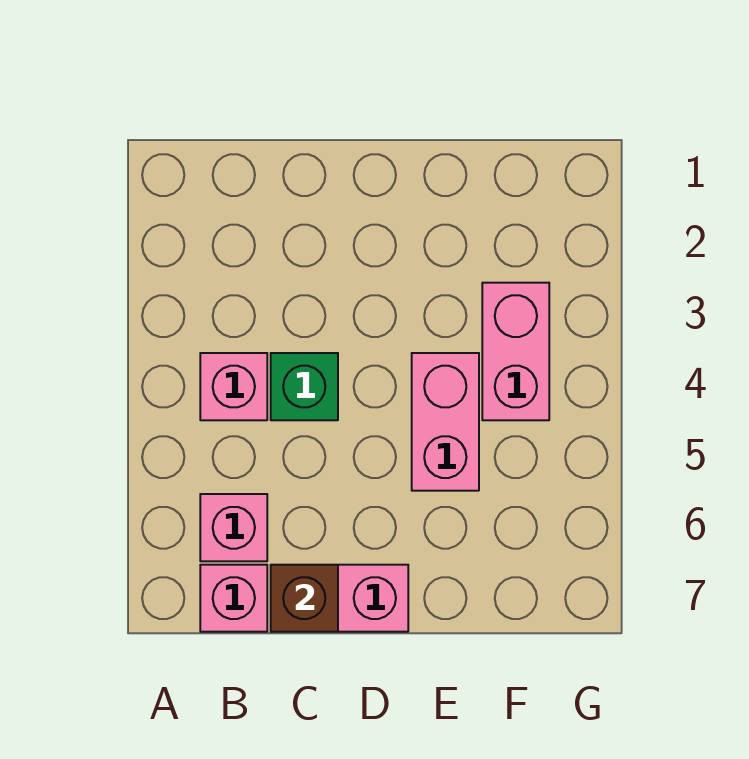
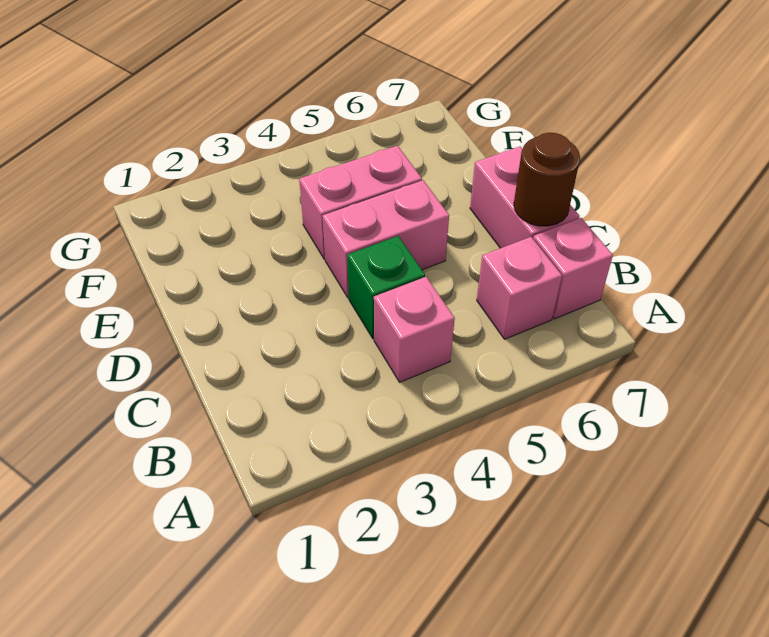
brown brick C7 level 2 -> brown round brick C7 level 2
pink brick F3:F4 level 1 -> pink brick D4:D5 level 1

